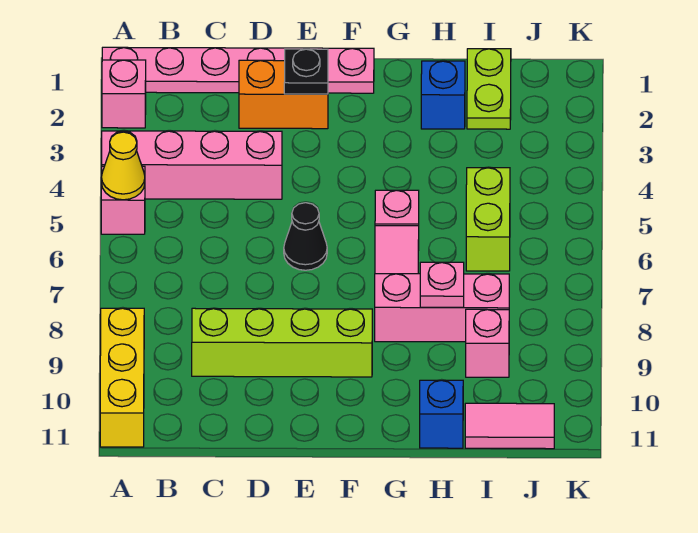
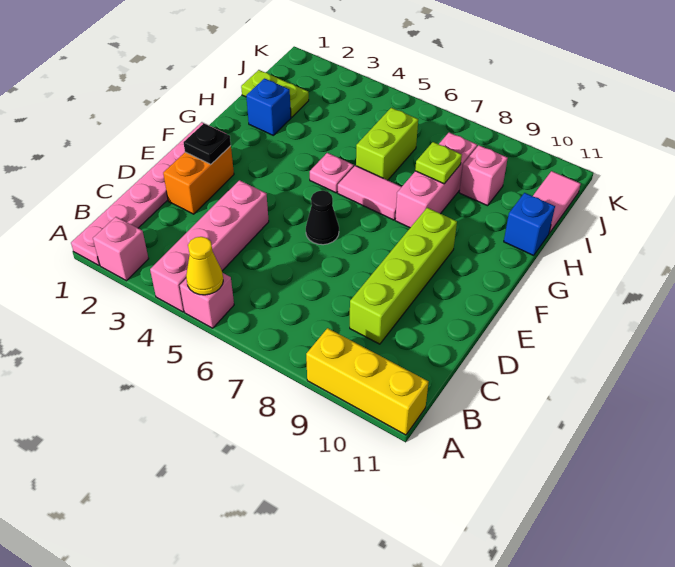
pink plate H8 level 2 -> lime plate H8 level 2
lime brick I5:I6 level 1 -> lime brick H6:I6 level 1

